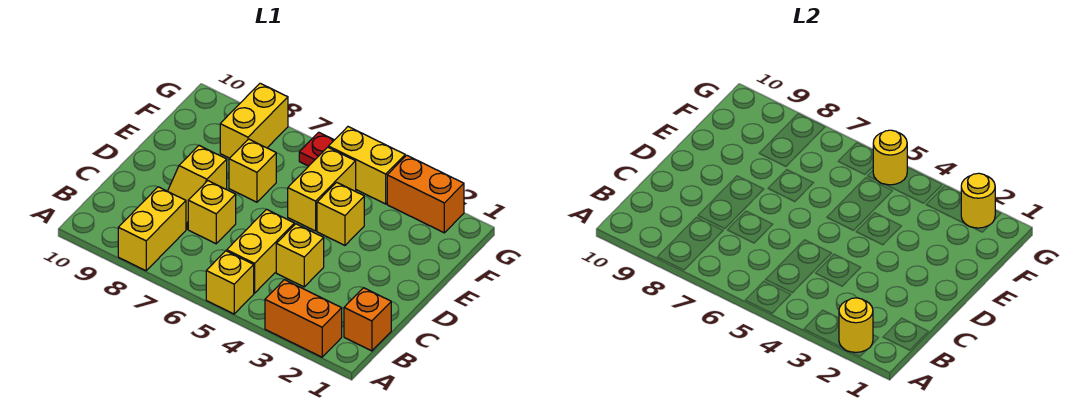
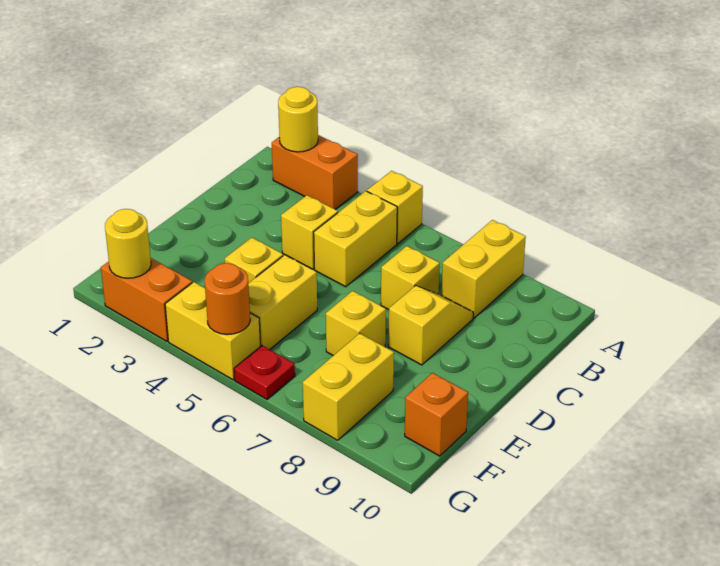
orange brick B1 level 1 -> orange brick F10 level 1
yellow round brick G5 level 2 -> orange round brick G5 level 2

